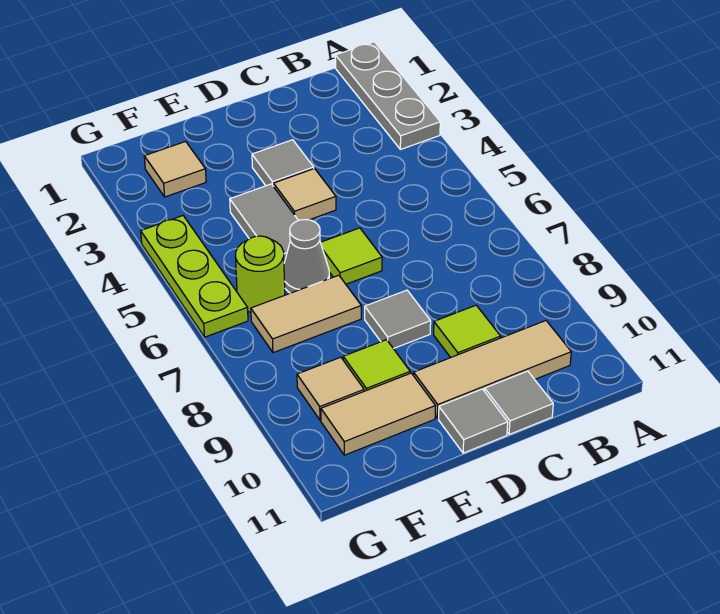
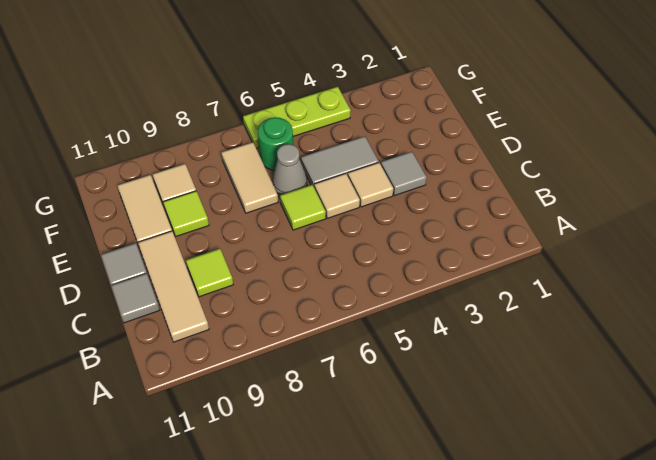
grey plate A1:A3 level 1 -> none
grey tile D8 level 1 -> none
tan tile F2 level 1 -> tan tile D5 level 1
lime round brick F6 level 1 -> green round brick F6 level 1

